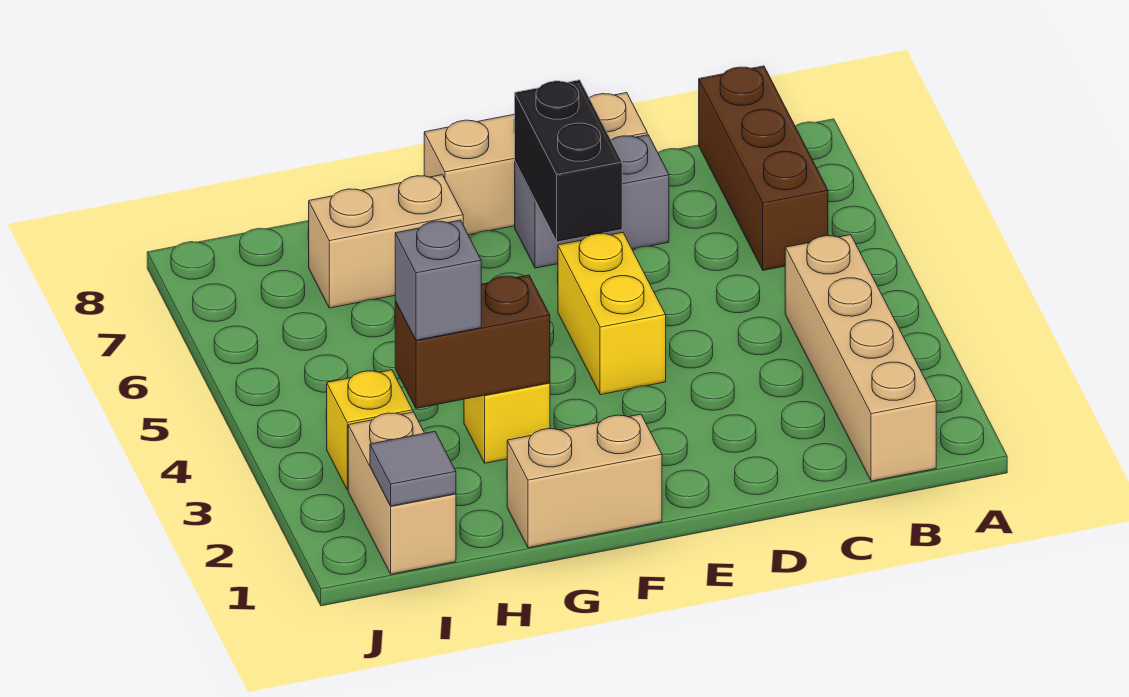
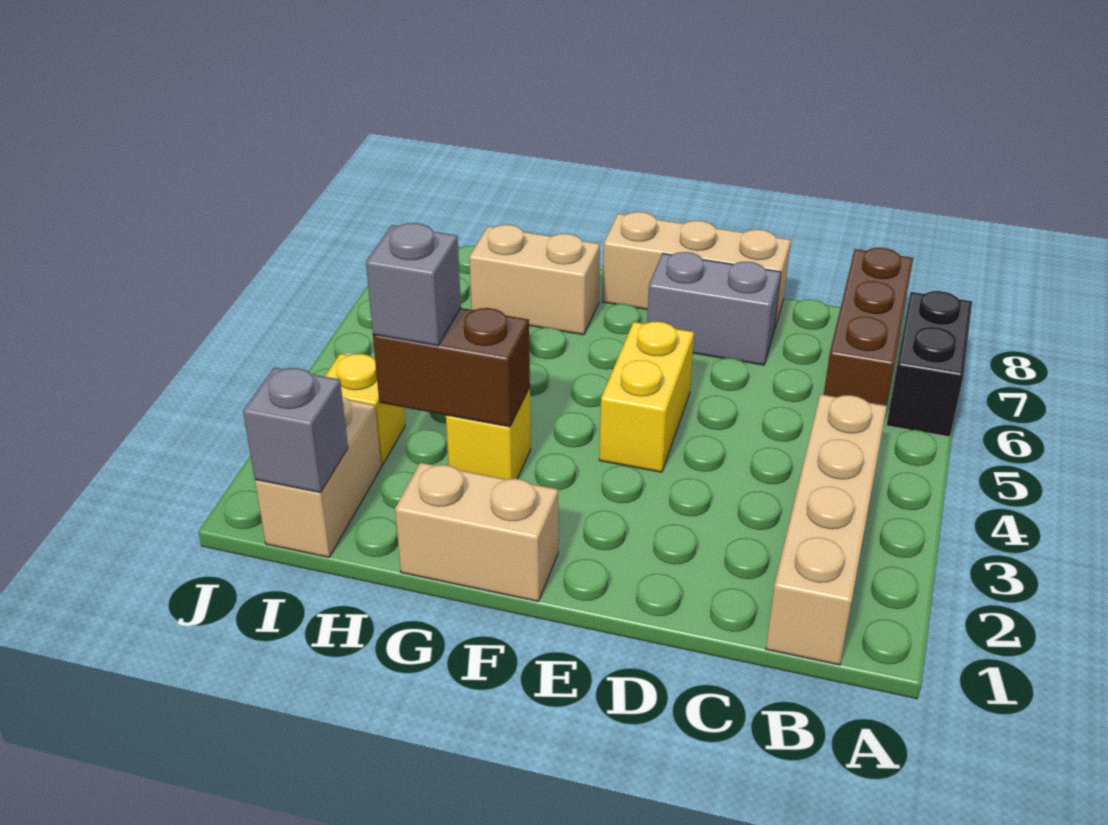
black brick E6:E7 level 2 -> black brick A6:A7 level 1
grey tile I1 level 2 -> grey brick I1 level 2

